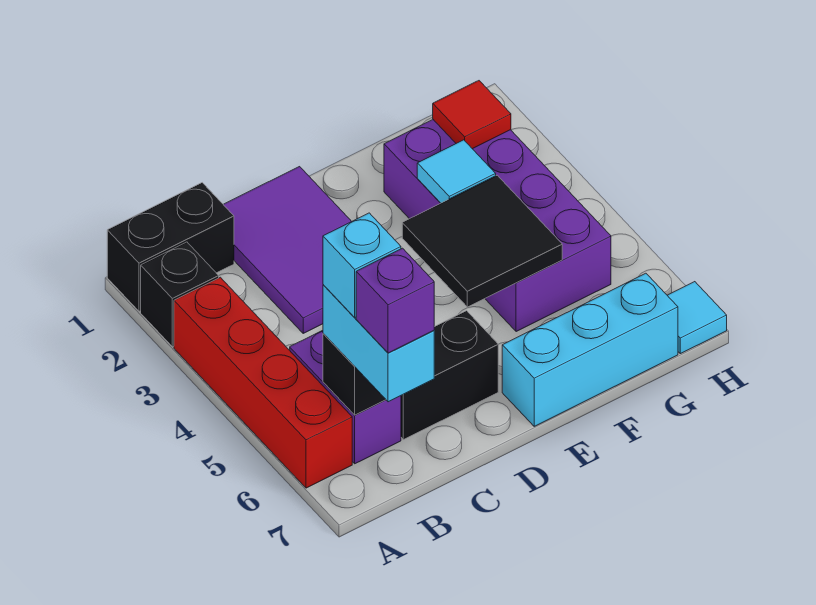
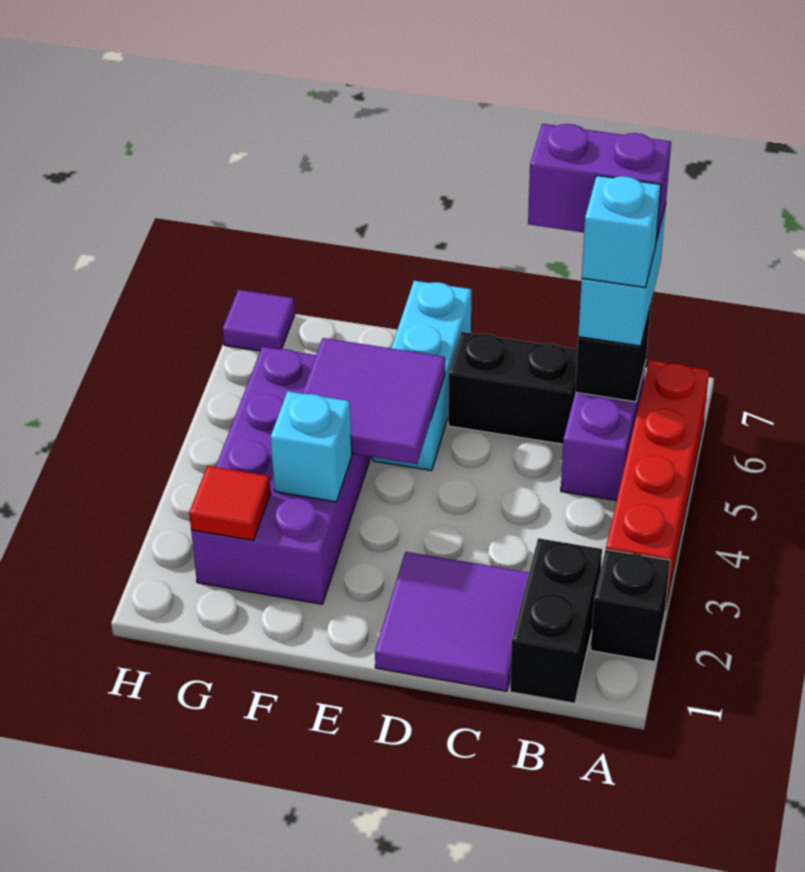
black brick A1:B1 level 1 -> black brick B1:B2 level 1
purple brick B7 level 4 -> purple brick B7:C7 level 4
purple tile C1:D3 level 1 -> purple tile C1:D2 level 1
black tile E4:F5 level 2 -> purple tile E4:F5 level 2
cyan brick E7:G7 level 1 -> cyan brick E5:E7 level 1
cyan tile F3 level 2 -> cyan brick F3 level 2
cyan tile H7 level 1 -> purple tile H7 level 1

